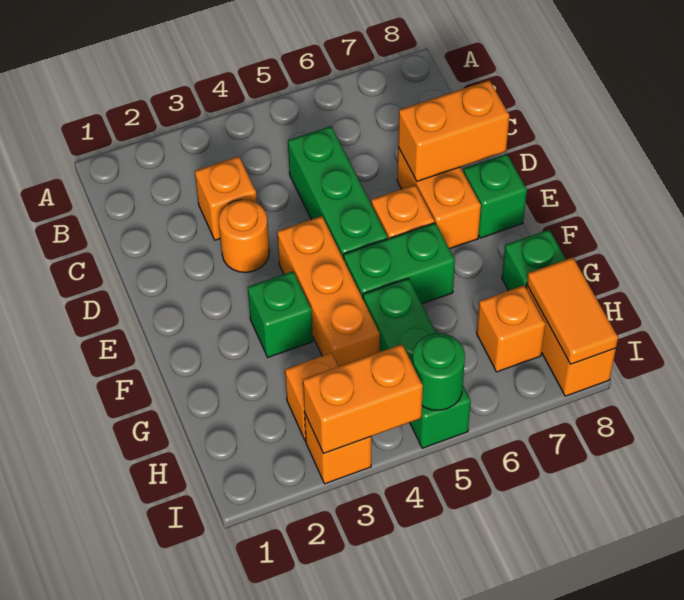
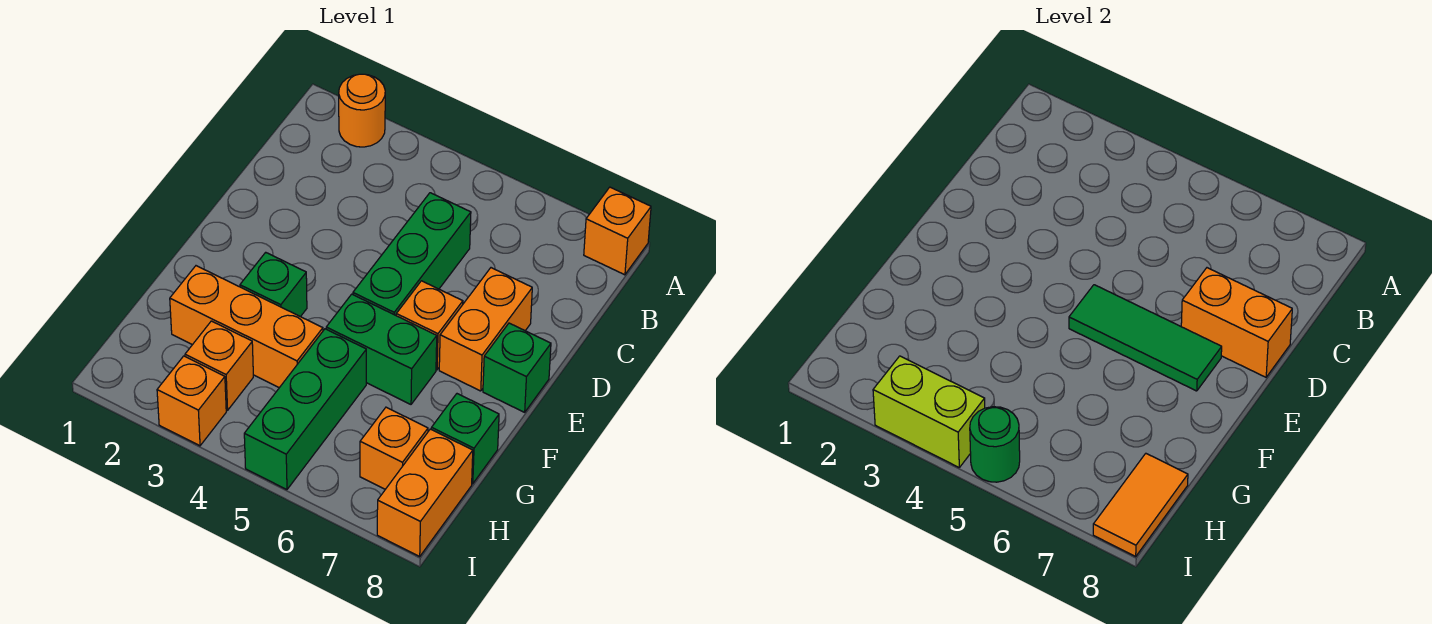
orange brick C3 level 1 -> orange brick A8 level 1
orange round brick D3 level 1 -> orange round brick A2 level 1
orange brick E4:G4 level 1 -> orange brick G2:G4 level 1
none -> green tile E5:E7 level 2
orange brick I3:I4 level 2 -> lime brick I3:I4 level 2

